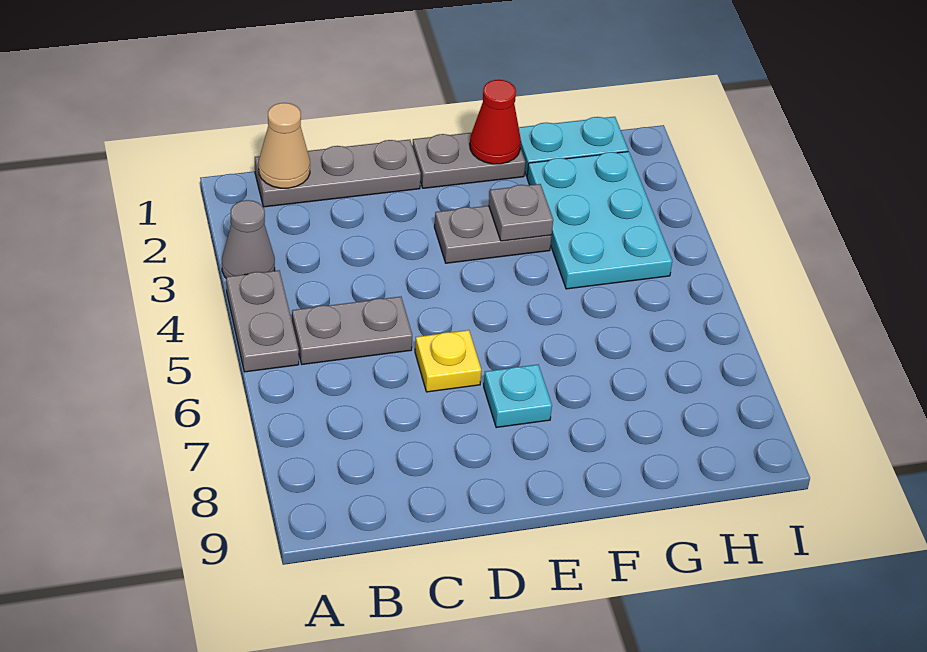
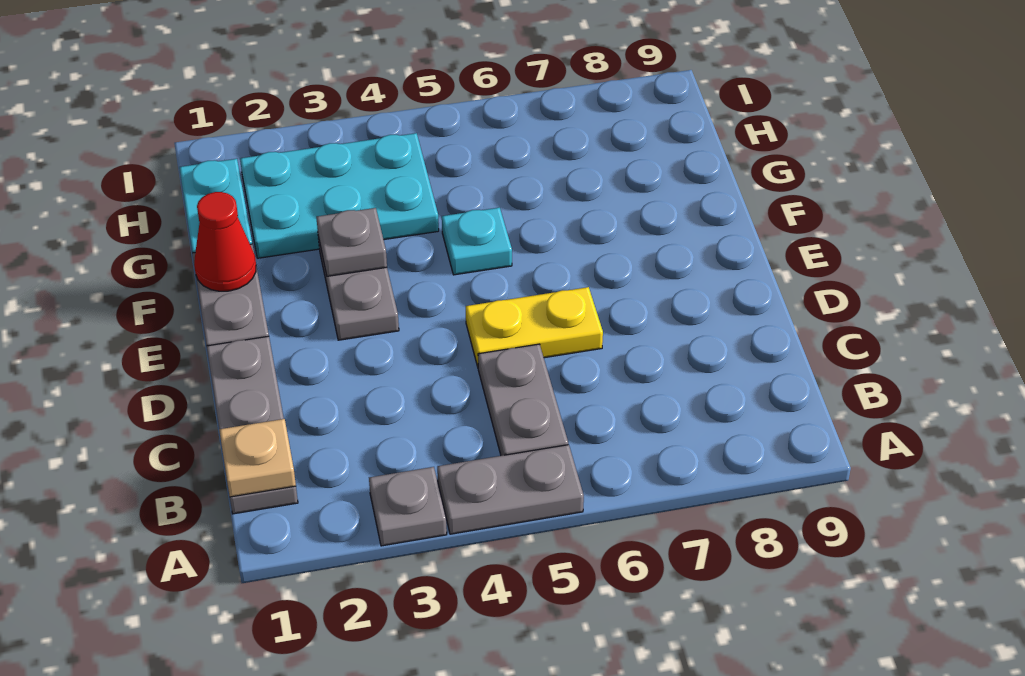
grey cone A3 level 1 -> grey plate A3 level 1
tan cone B1 level 2 -> tan plate B1 level 2
yellow plate D6 level 1 -> yellow plate D5:D6 level 1
cyan plate E7 level 1 -> cyan plate F5 level 1

